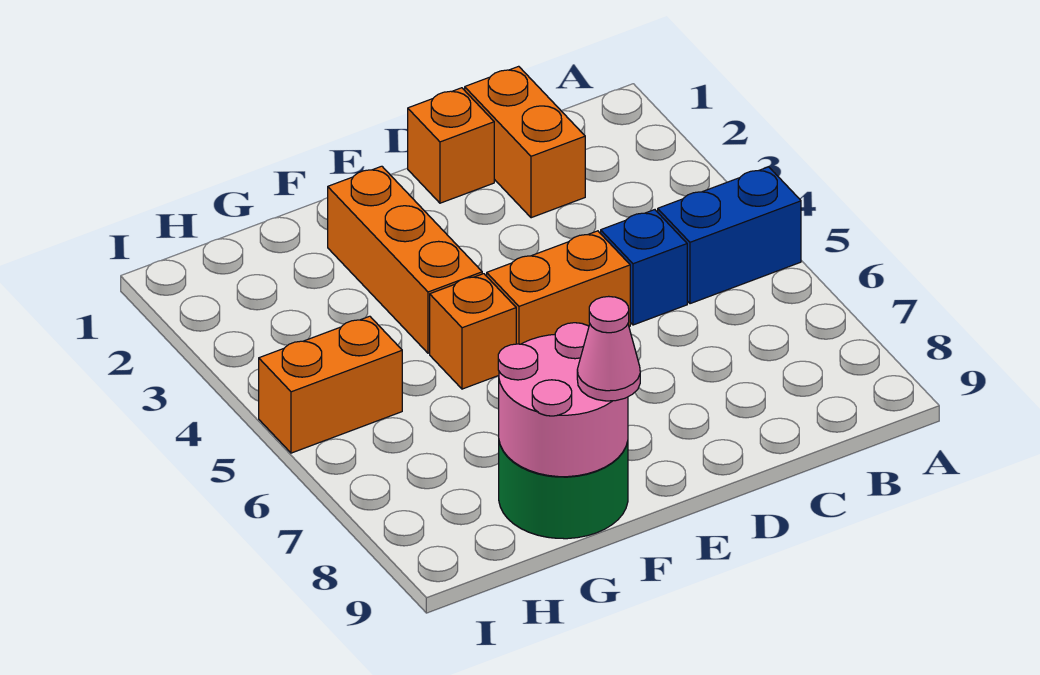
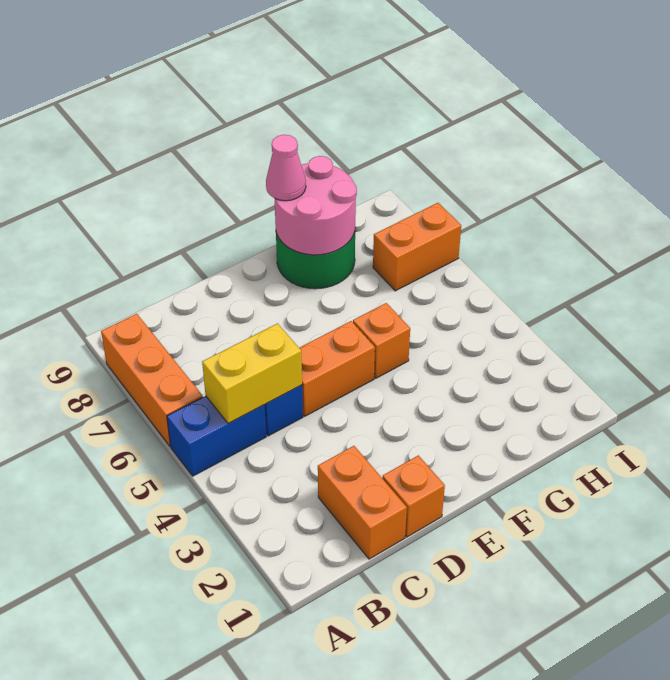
none -> yellow brick B5:C5 level 2
orange brick F2:F4 level 1 -> orange brick A6:A8 level 1
orange brick H5:I5 level 1 -> orange brick H7:I7 level 1

